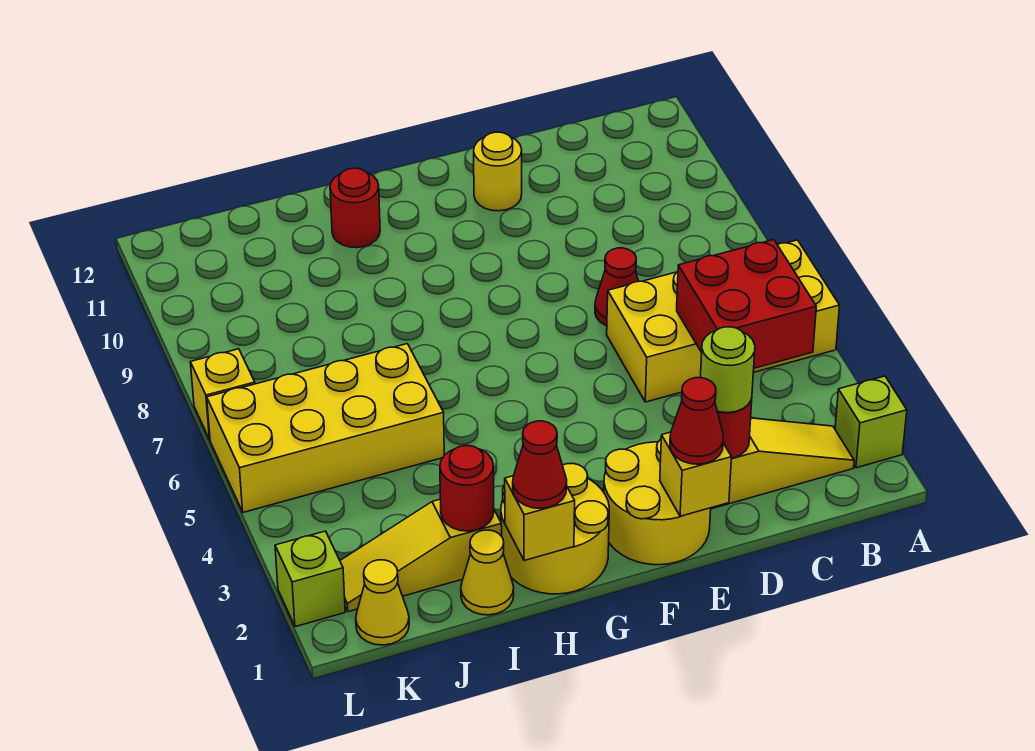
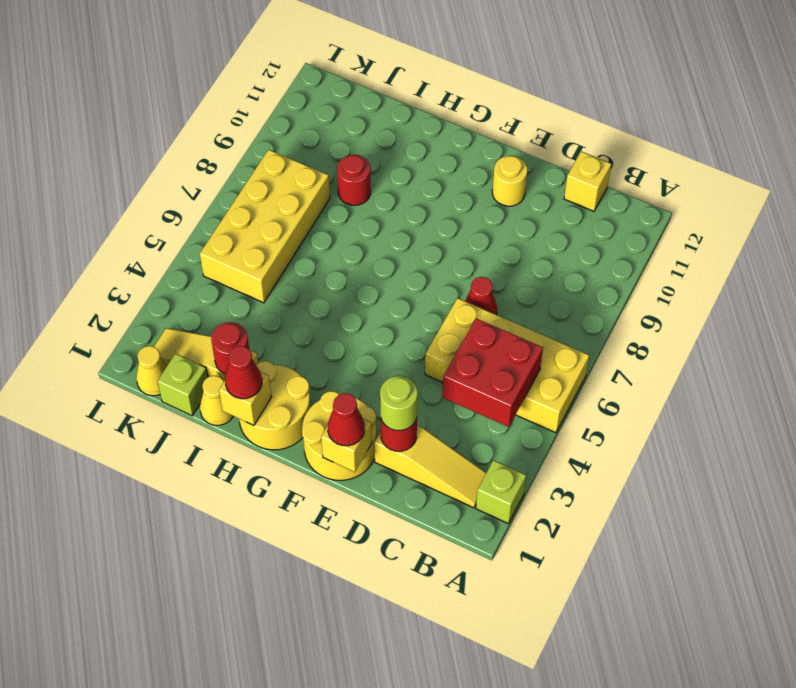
red round brick H11 level 1 -> red round brick I9 level 1
yellow brick I5:L6 level 1 -> yellow brick J5:K8 level 1
lime brick L2 level 1 -> lime brick J1 level 1
yellow brick L7 level 1 -> yellow brick C12 level 1

